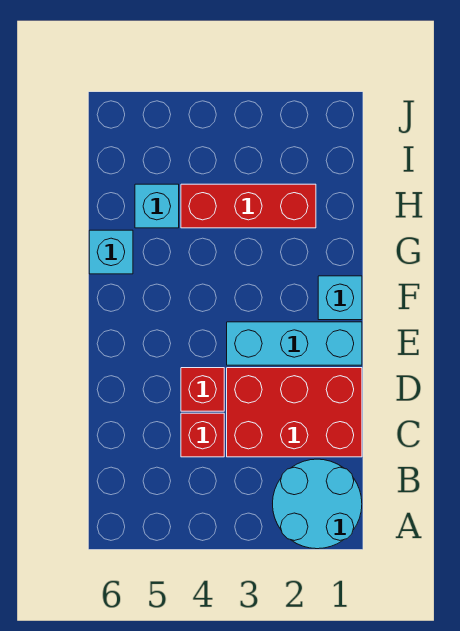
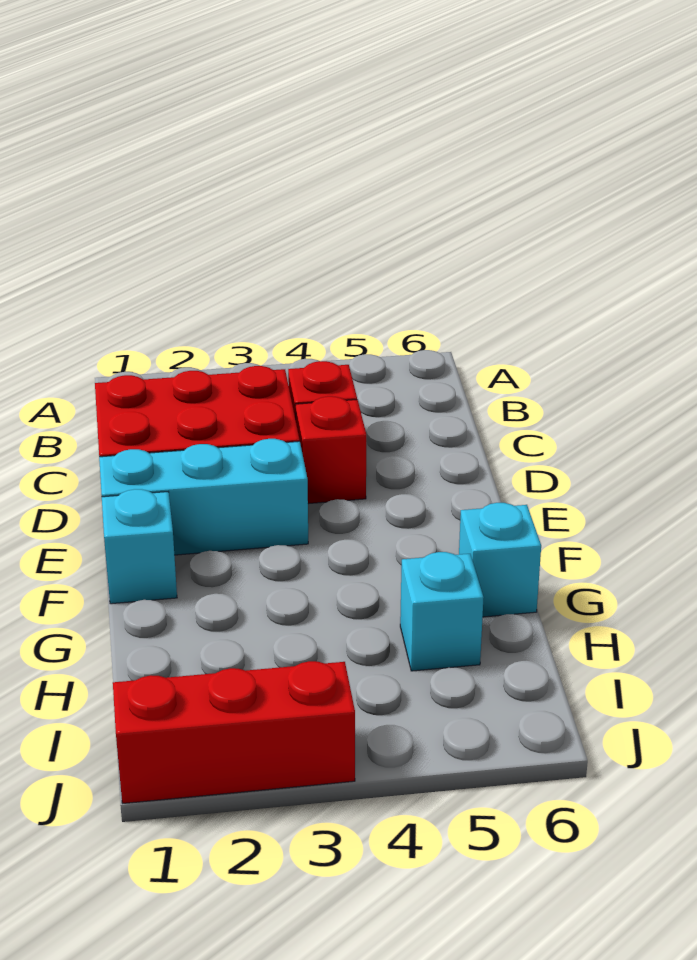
cyan round brick A1:B2 level 1 -> none
red brick H2:H4 level 1 -> red brick J1:J3 level 1

